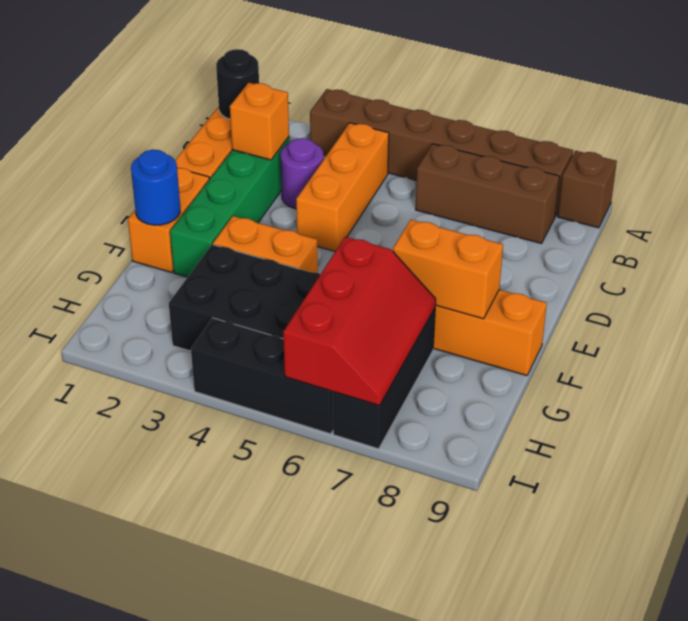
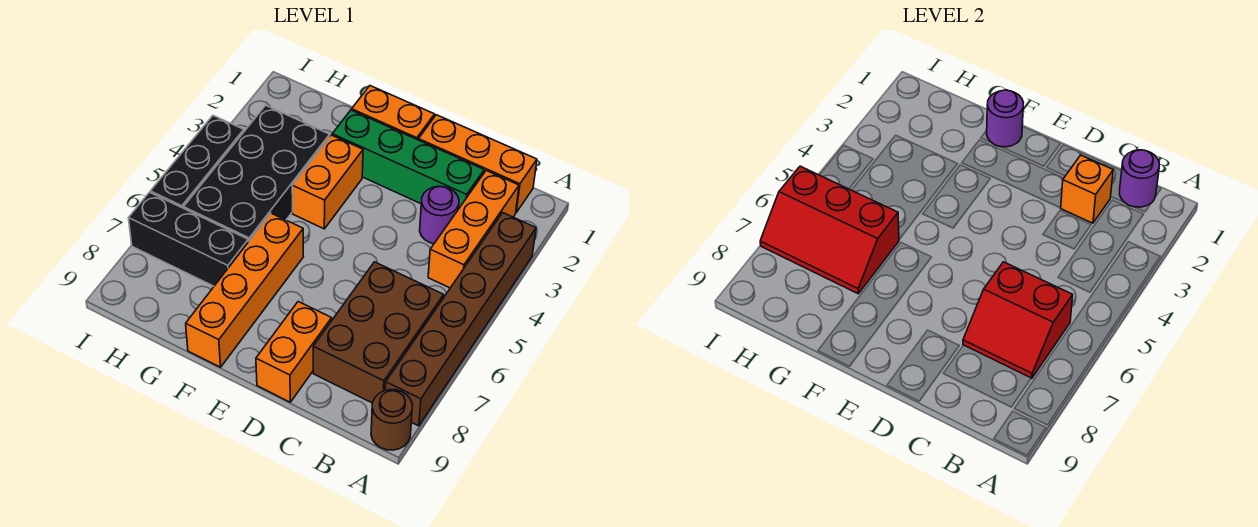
brown brick A9 level 1 -> brown round brick A9 level 1
black round brick B1 level 2 -> purple round brick B1 level 2
orange brick B4:D4 level 1 -> orange brick B2:B4 level 1
brown brick B6:B8 level 1 -> brown brick B6:C8 level 1
none -> red slope B6:C7 level 2 top 6
blue round brick F1 level 2 -> purple round brick F1 level 2
orange brick F7:F8 level 2 -> orange brick D8:D9 level 1

